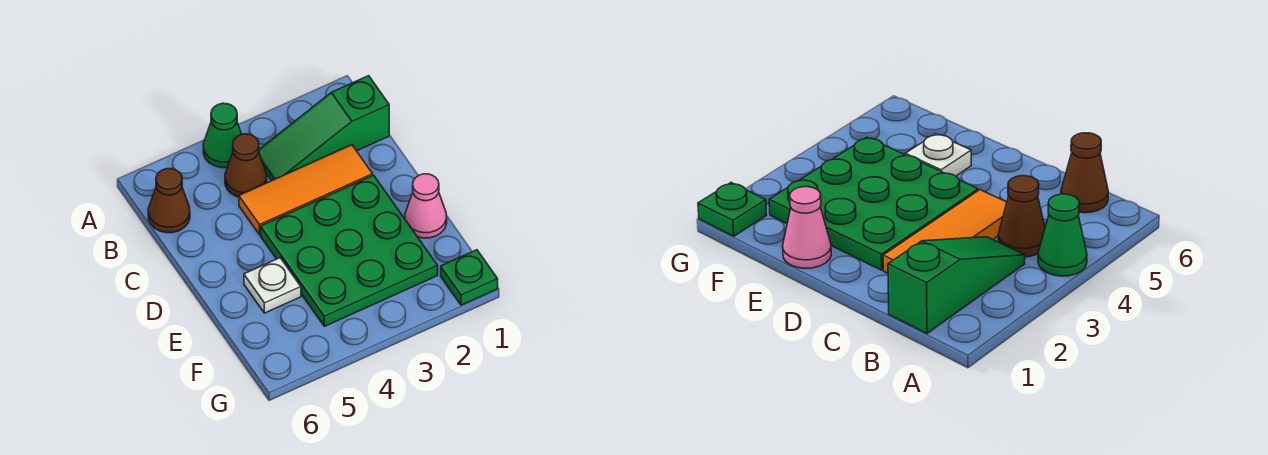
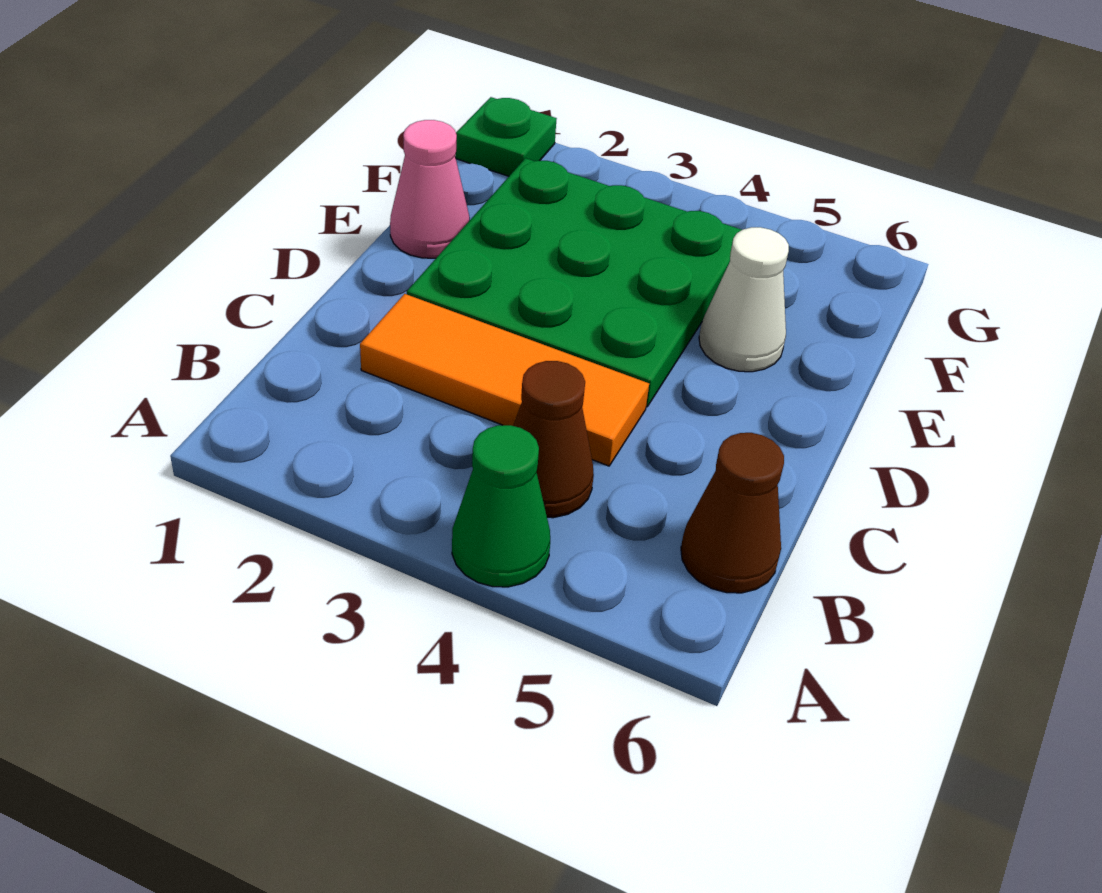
green slope B1:B3 level 1 top 1 -> none
white plate E5 level 1 -> white cone E5 level 1

